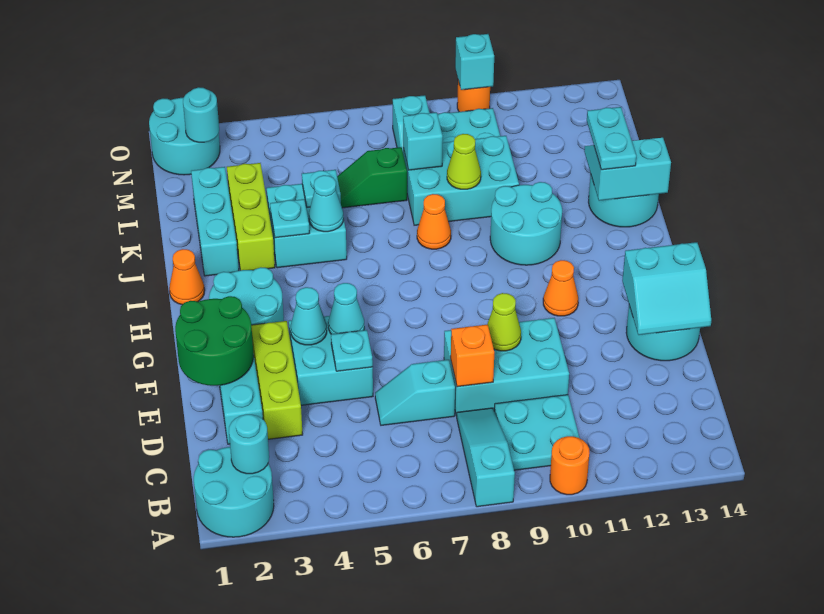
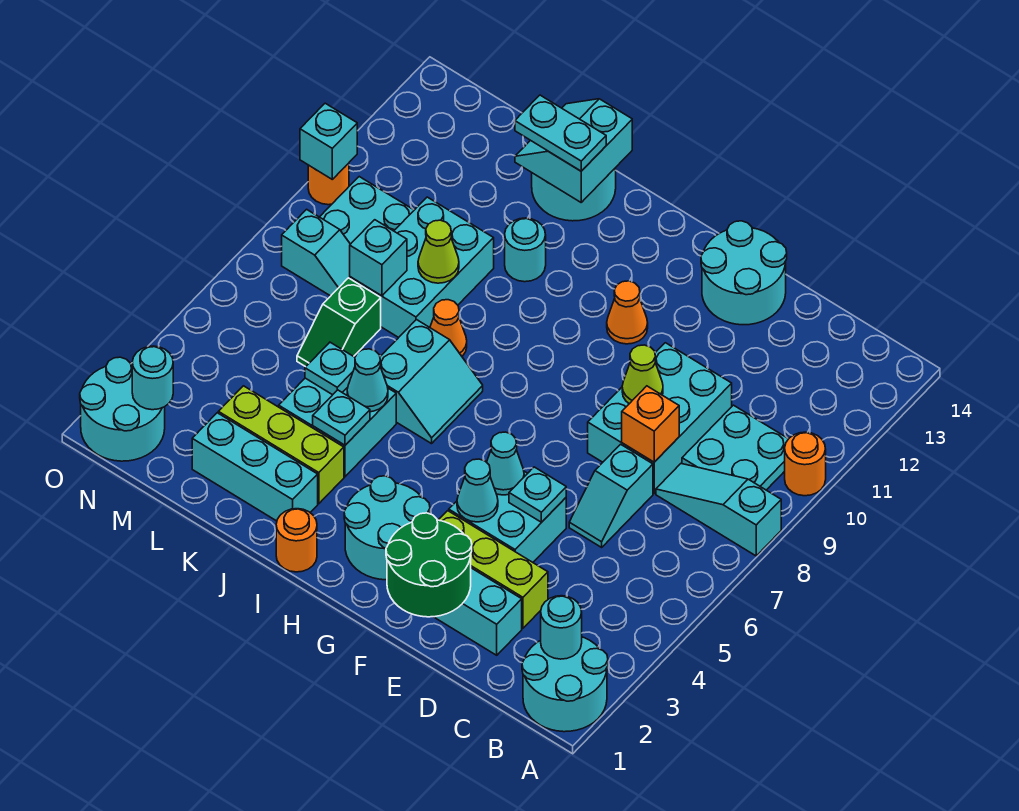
cyan slope E13:F14 level 2 top F -> cyan slope I6:J7 level 1 top J
orange cone I1 level 1 -> orange round brick I1 level 1
cyan round brick I10:J11 level 1 -> cyan round brick J11 level 1

